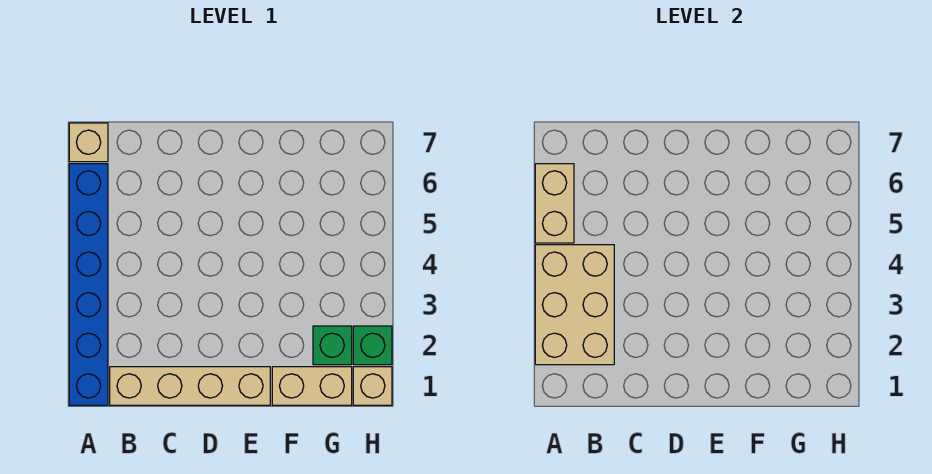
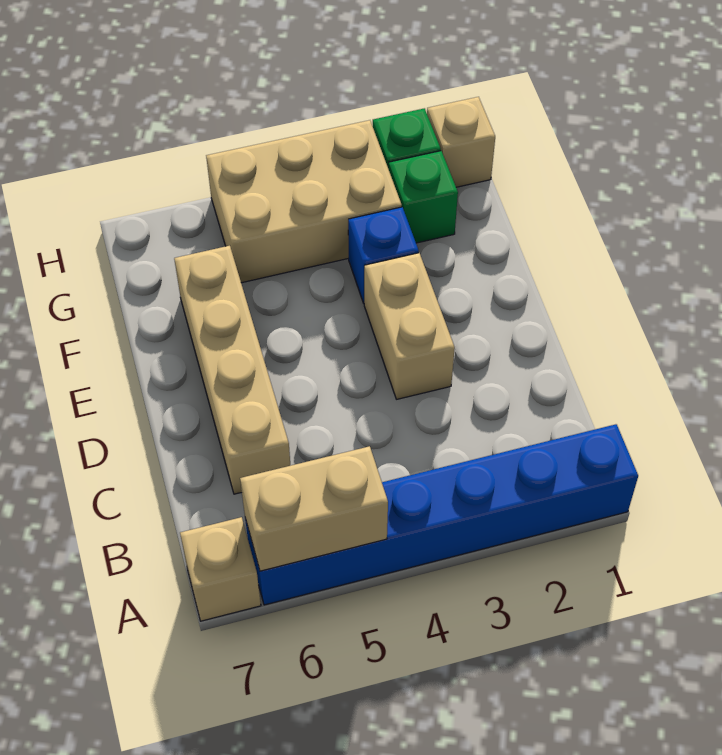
tan brick A2:B4 level 2 -> tan brick G3:H5 level 1
tan brick B1:E1 level 1 -> tan brick C6:F6 level 1
tan brick F1:G1 level 1 -> tan brick D3:E3 level 1
none -> blue brick F3 level 1

